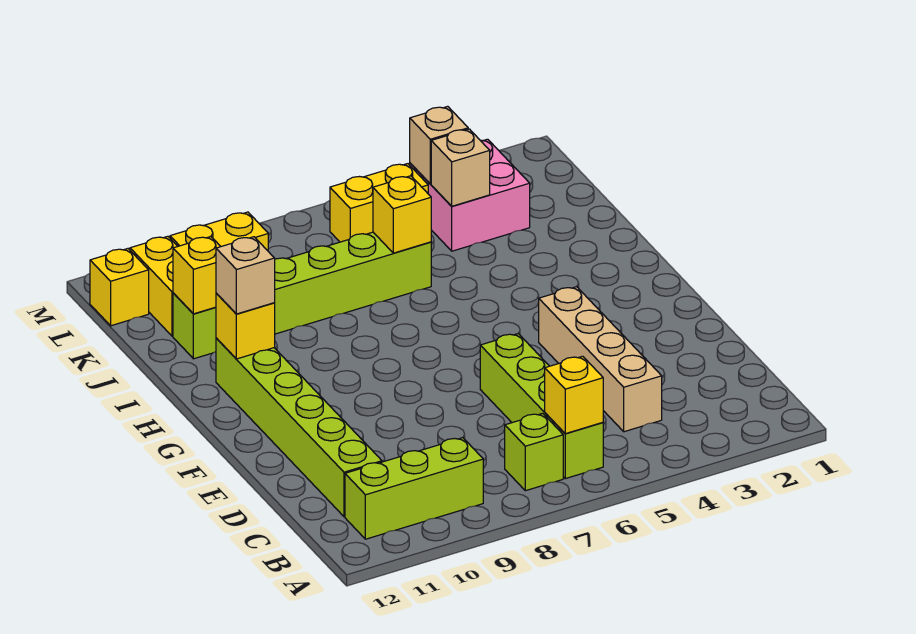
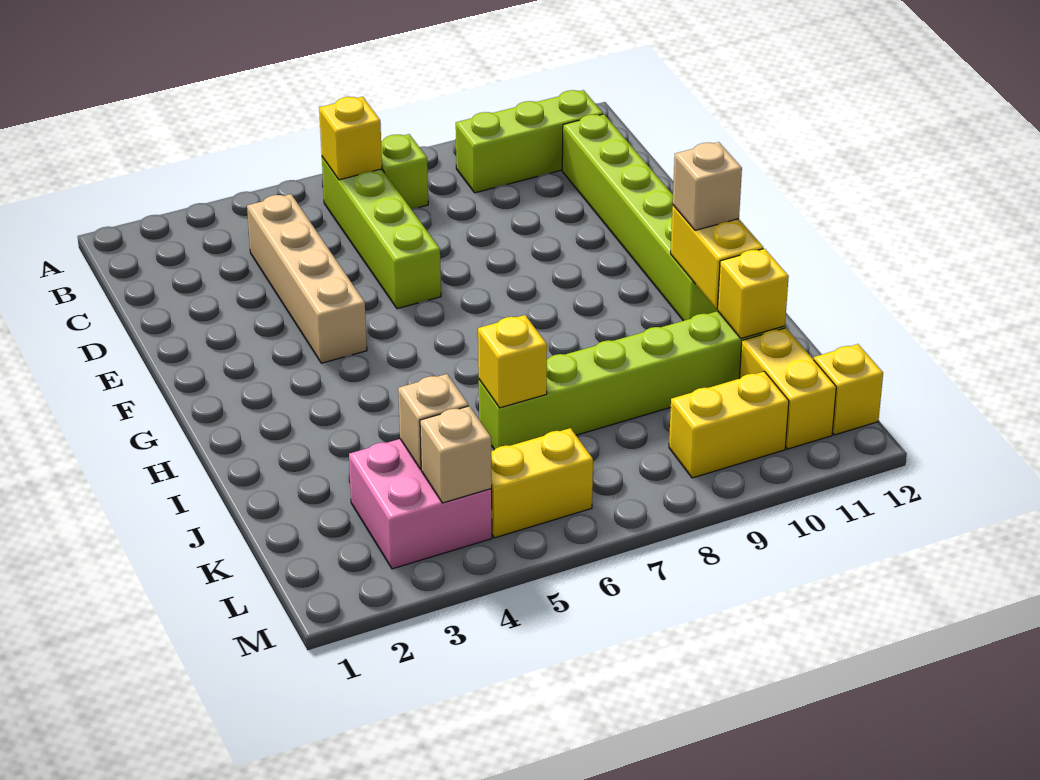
yellow brick H11 level 2 -> yellow brick H11:I11 level 2

